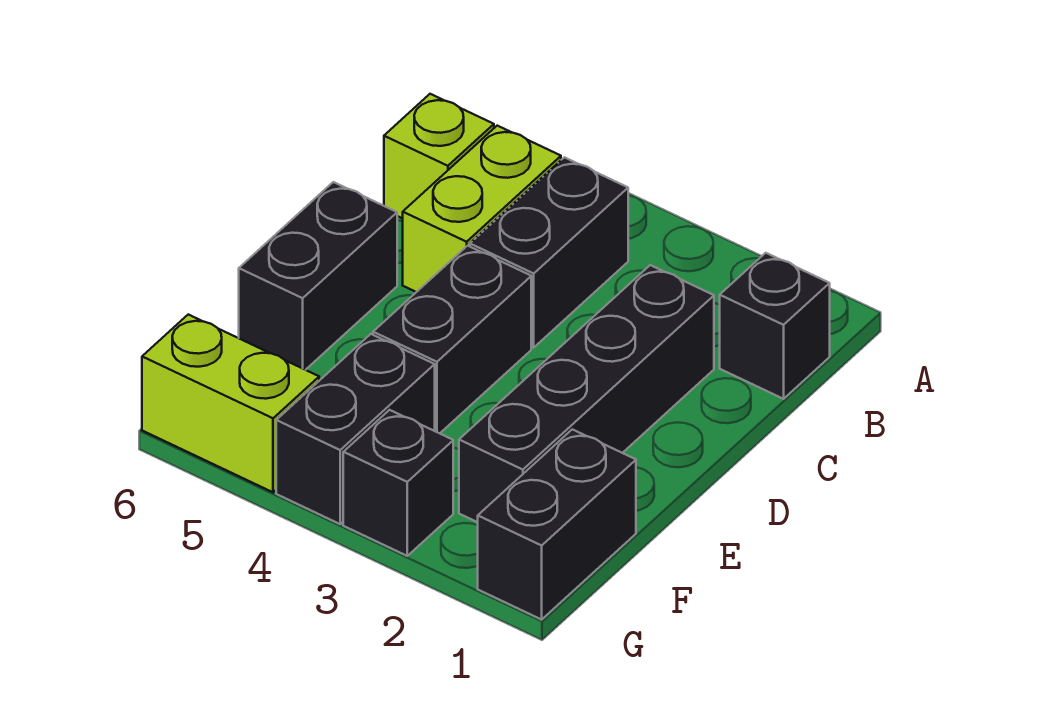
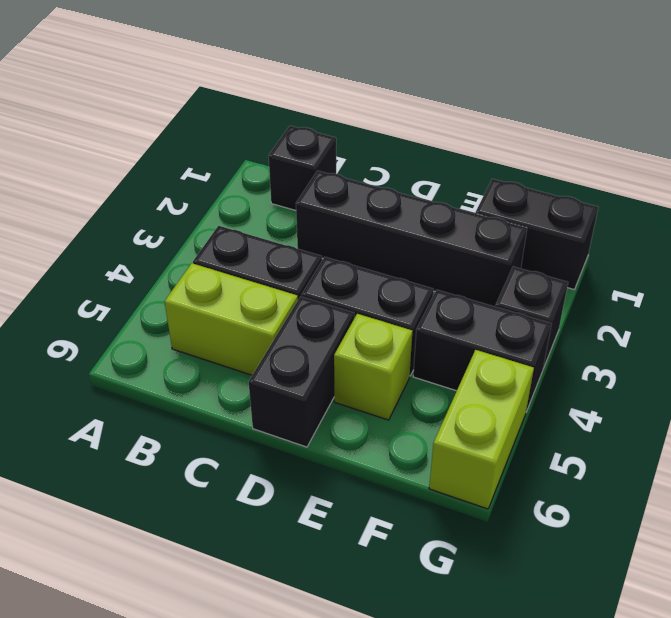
lime brick B6 level 1 -> lime brick E5 level 1
black brick D6:E6 level 1 -> black brick D5:D6 level 1

